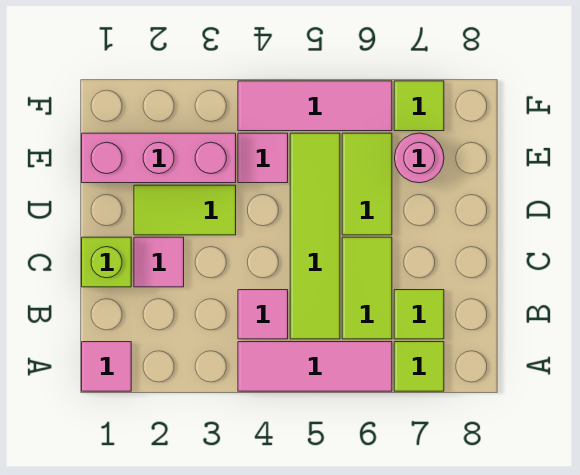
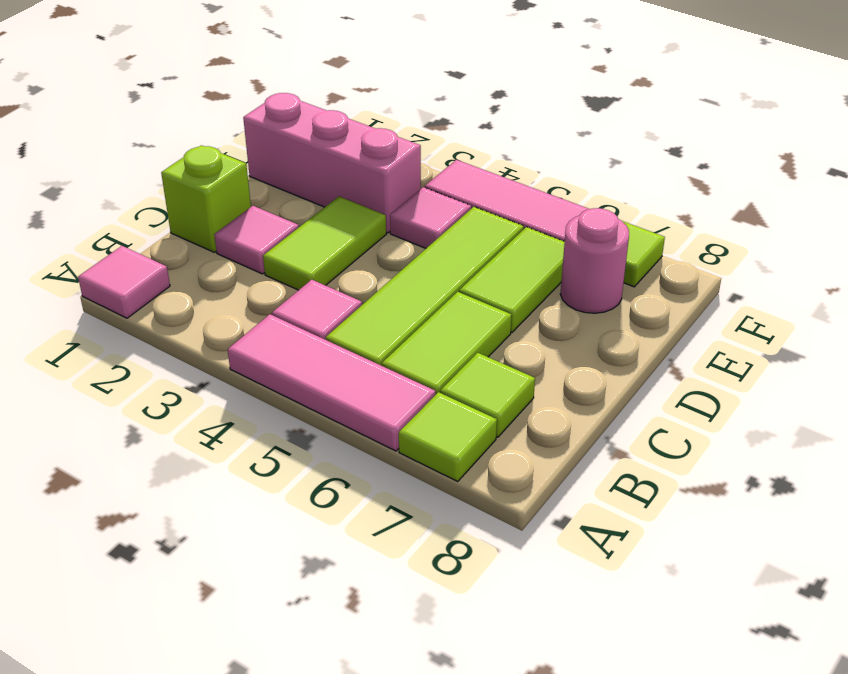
lime tile D2:D3 level 1 -> lime tile C3:D3 level 1

